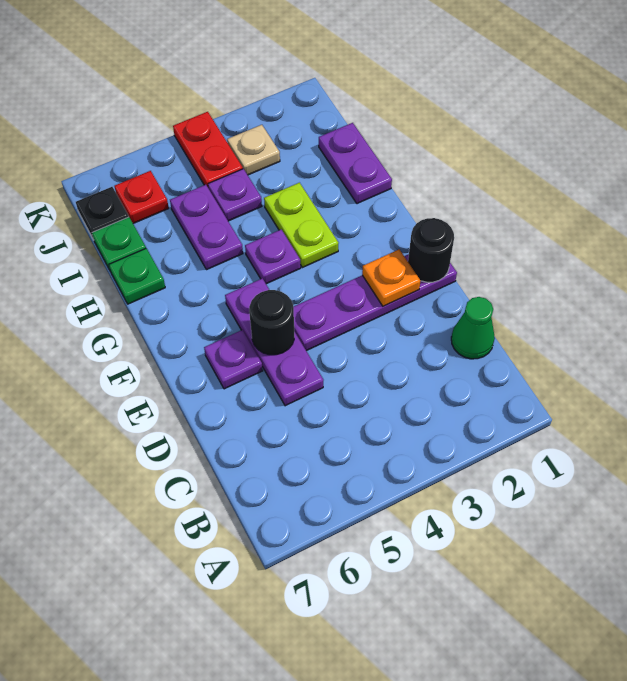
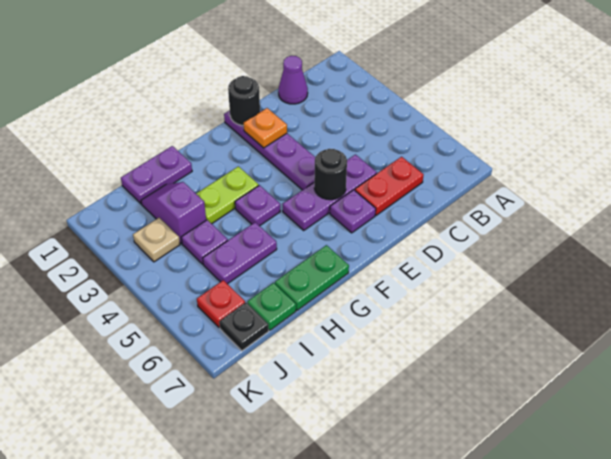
green cone C1 level 1 -> purple cone C1 level 1
green plate H7 level 1 -> green plate G7:H7 level 1
none -> purple slope I2:I3 level 1 top 3
red plate J4:K4 level 1 -> red plate C6:D6 level 1

